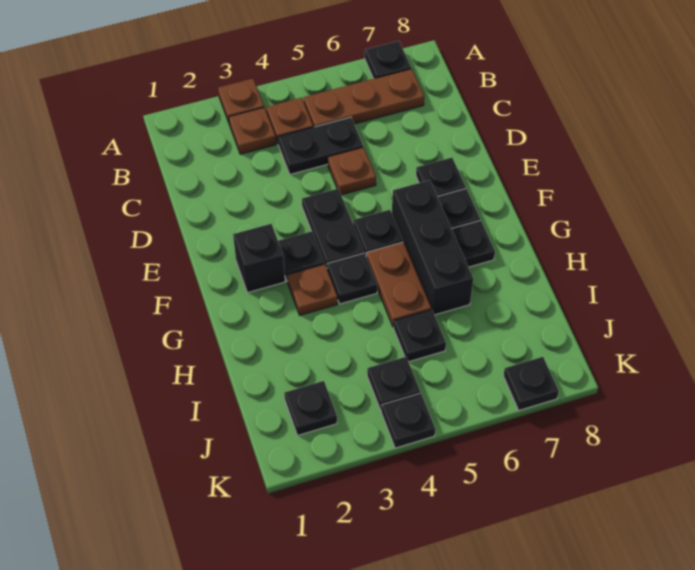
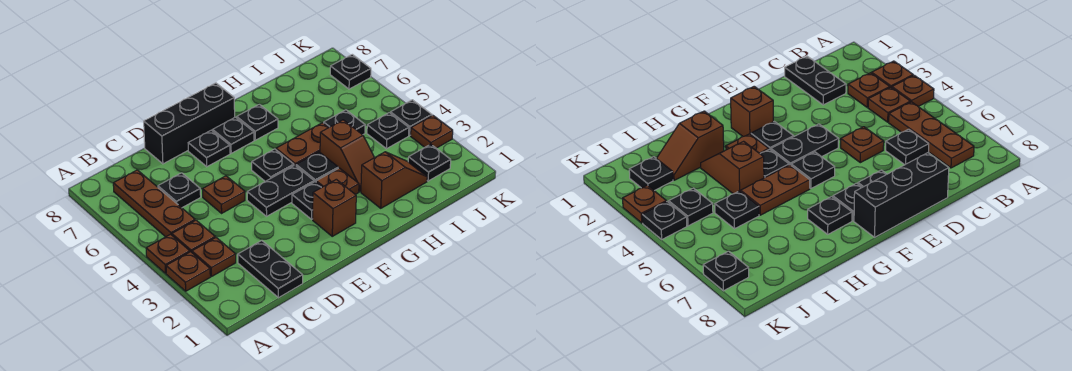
none -> brown plate A4 level 1
black plate A7 level 1 -> black plate C6 level 1
black plate C4:C5 level 1 -> black plate C1:C2 level 1
black brick F2 level 1 -> brown brick F2 level 1
black brick F6:H6 level 1 -> black brick D8:F8 level 1
none -> brown slope H2:I2 level 1 top H
none -> brown slope H3:H4 level 1 top 4
none -> brown plate K3 level 1

